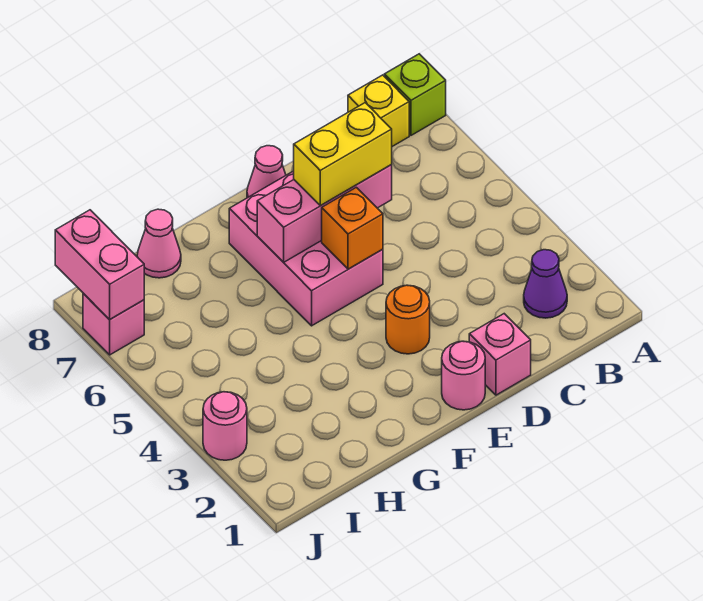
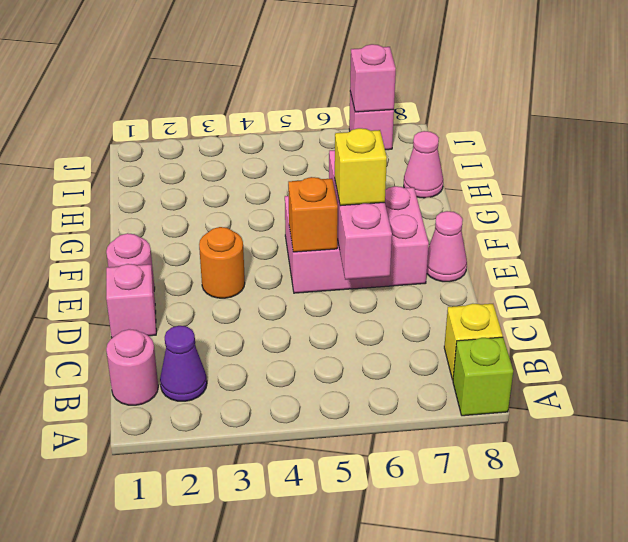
yellow brick D6:E6 level 3 -> yellow brick E6 level 3
pink round brick J3 level 1 -> pink round brick B1 level 1
pink brick J7:J8 level 2 -> pink brick J7 level 2

